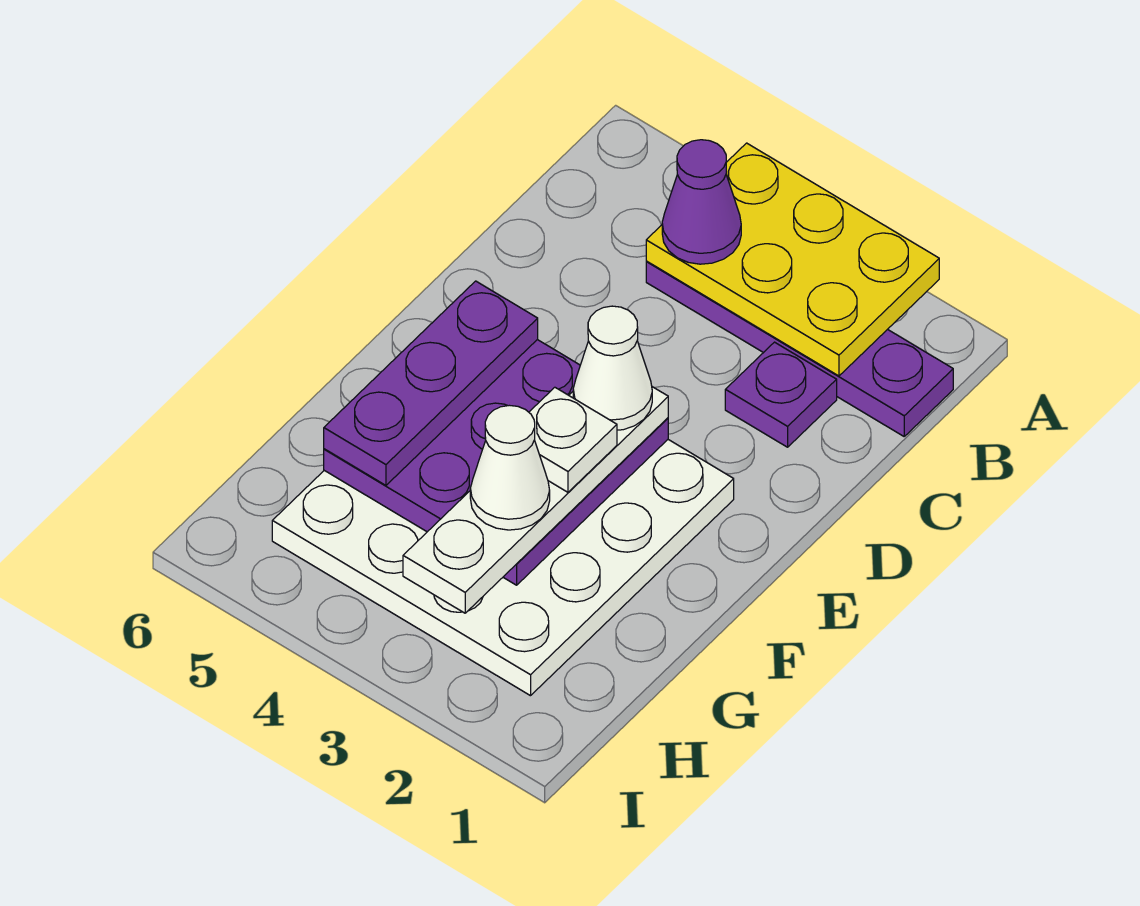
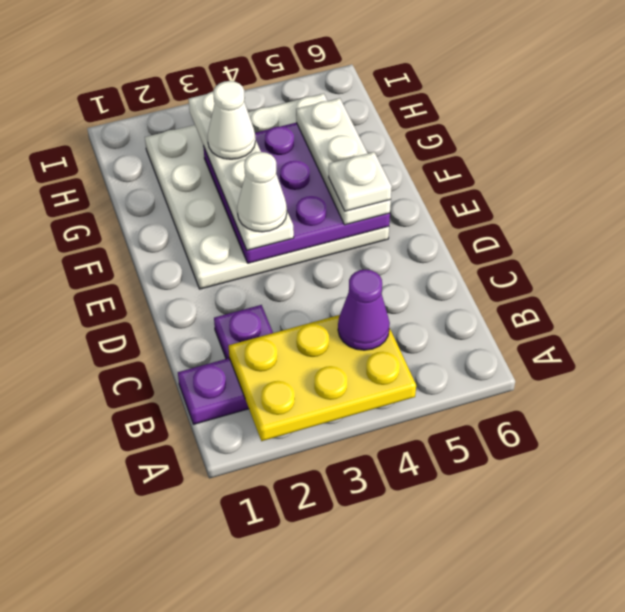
purple plate E5:G5 level 3 -> white plate E5:G5 level 3
white plate F3 level 4 -> white plate E5 level 4

